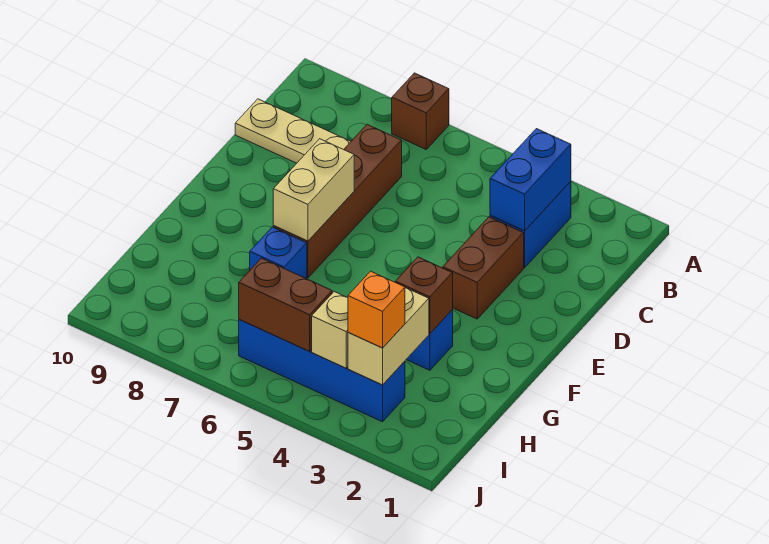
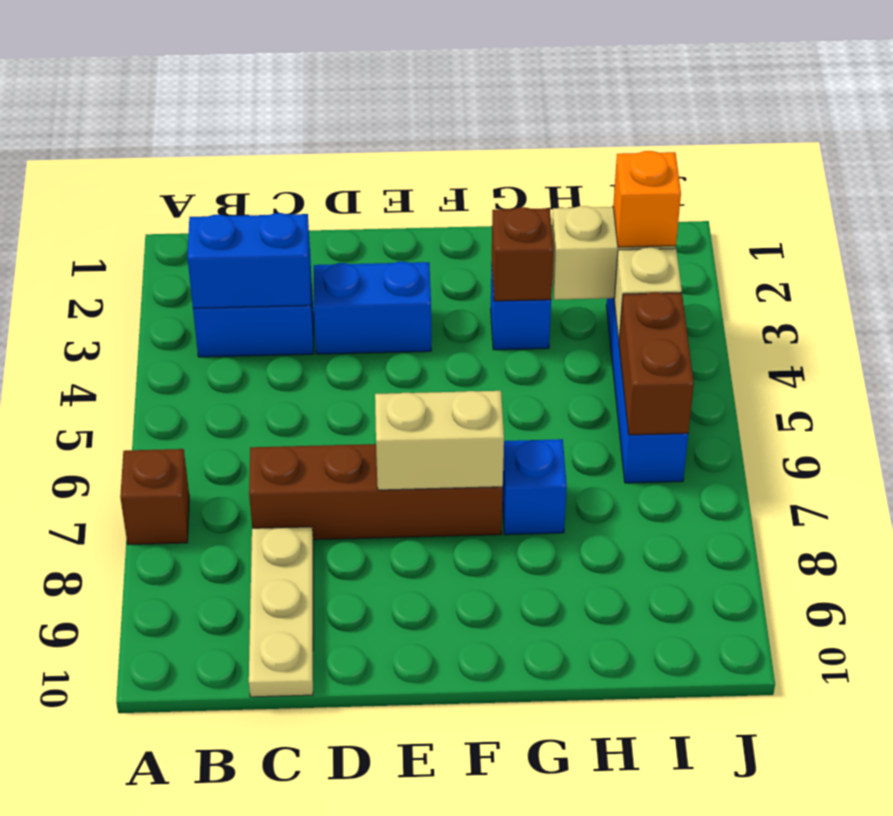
brown brick D3:E3 level 1 -> blue brick D3:E3 level 1

